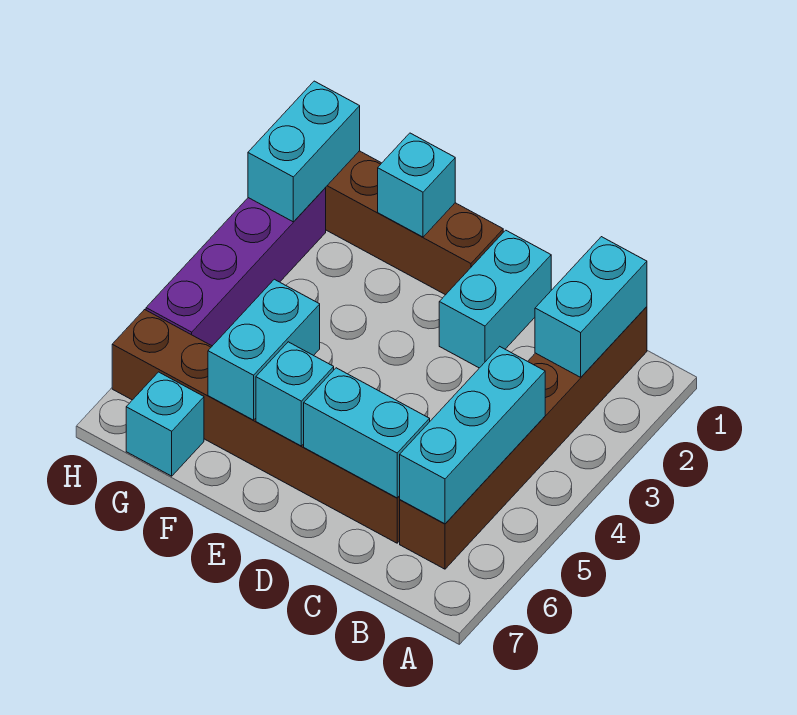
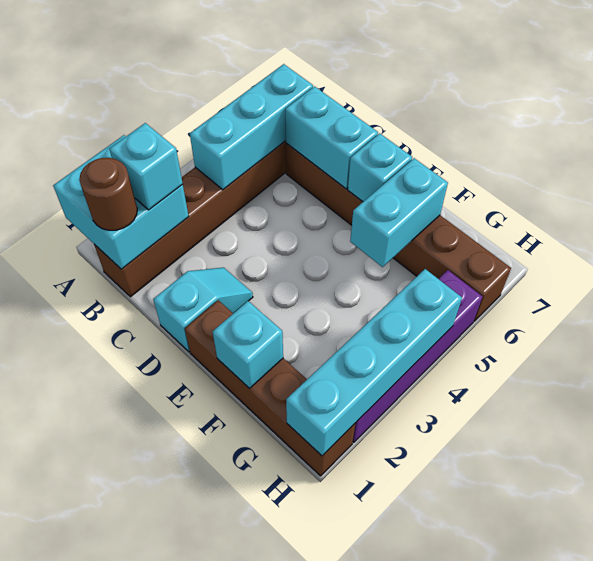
cyan brick B1:B2 level 2 -> cyan brick A1:B2 level 2
none -> brown round brick B1 level 3
cyan brick D1:D2 level 1 -> cyan slope D1:D2 level 1 top 1
cyan brick G7 level 1 -> cyan brick B2 level 3
cyan brick H1:H2 level 2 -> cyan brick H1:H4 level 2

